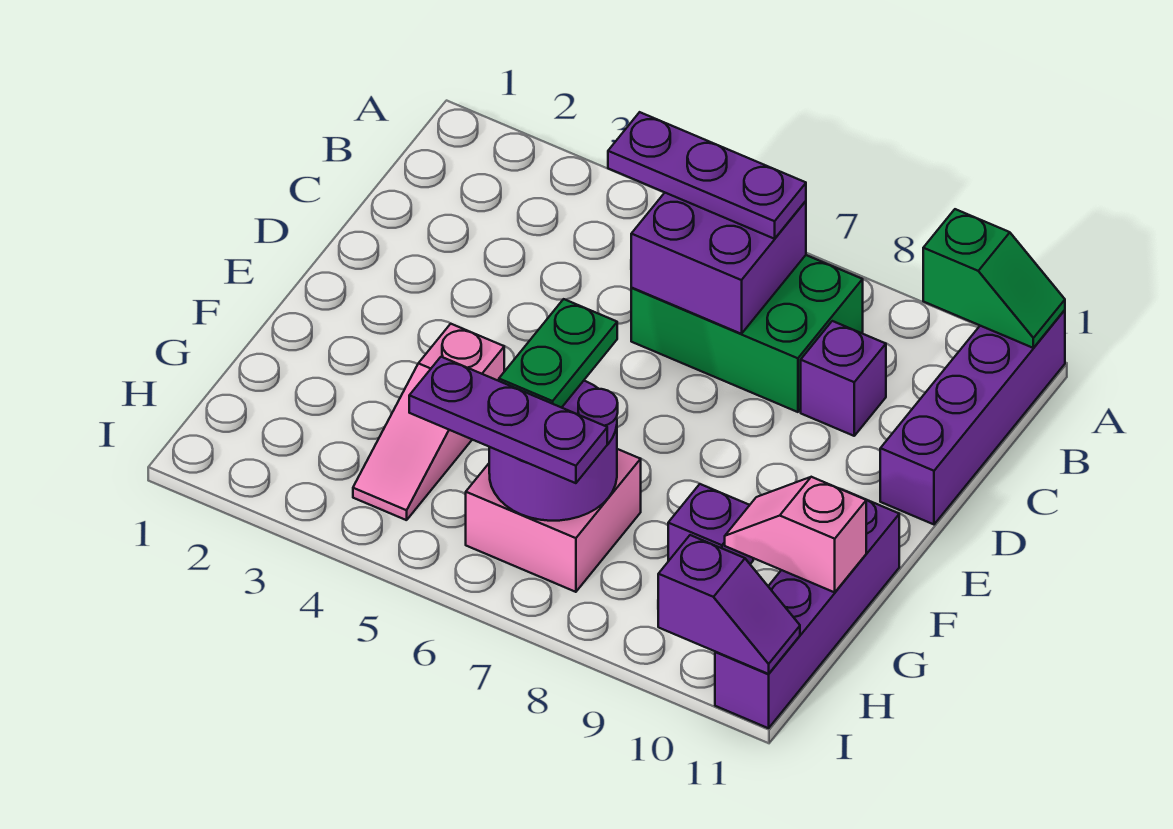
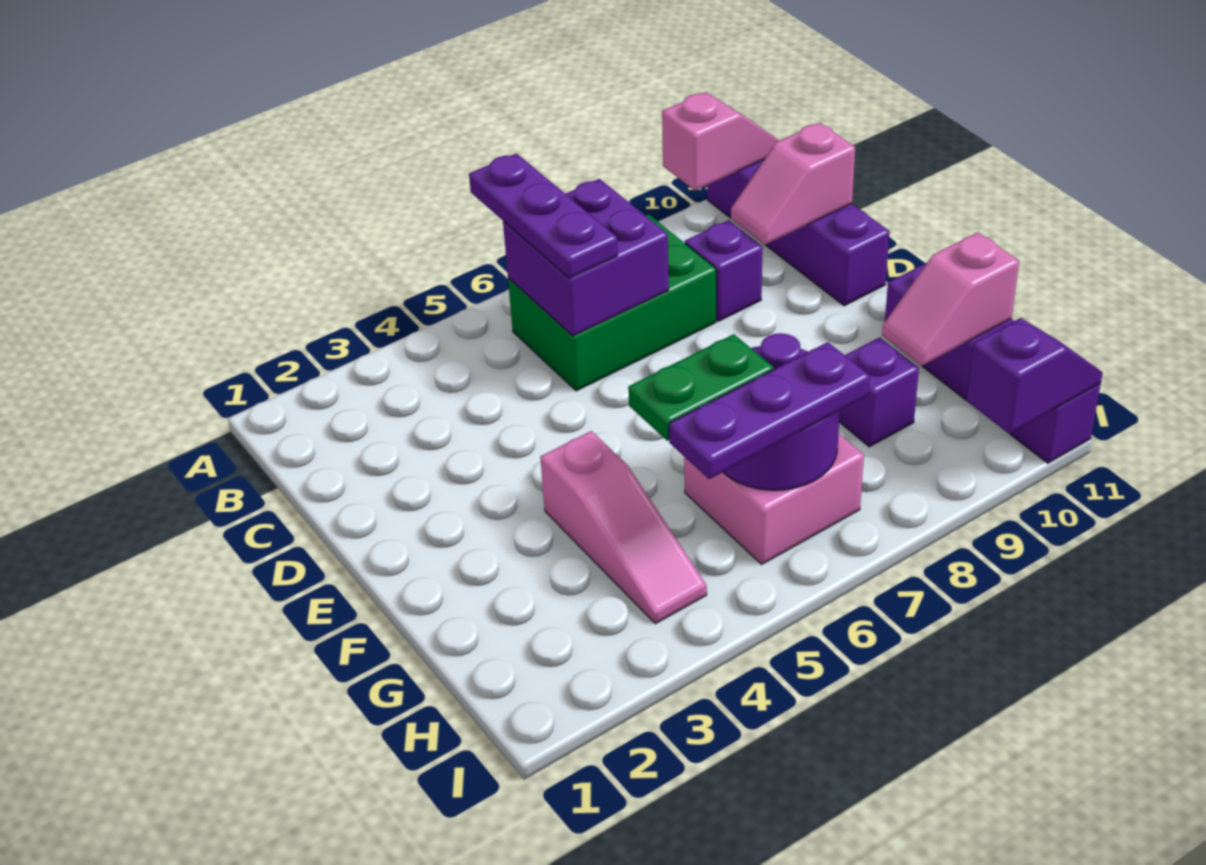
green slope A10:A11 level 2 top 10 -> pink slope A10:A11 level 2 top 10
purple plate B5:B7 level 3 -> purple plate A6:C6 level 3
none -> pink slope C10:C11 level 2 top 11
green plate F6:G6 level 3 -> green plate G5:G6 level 3

